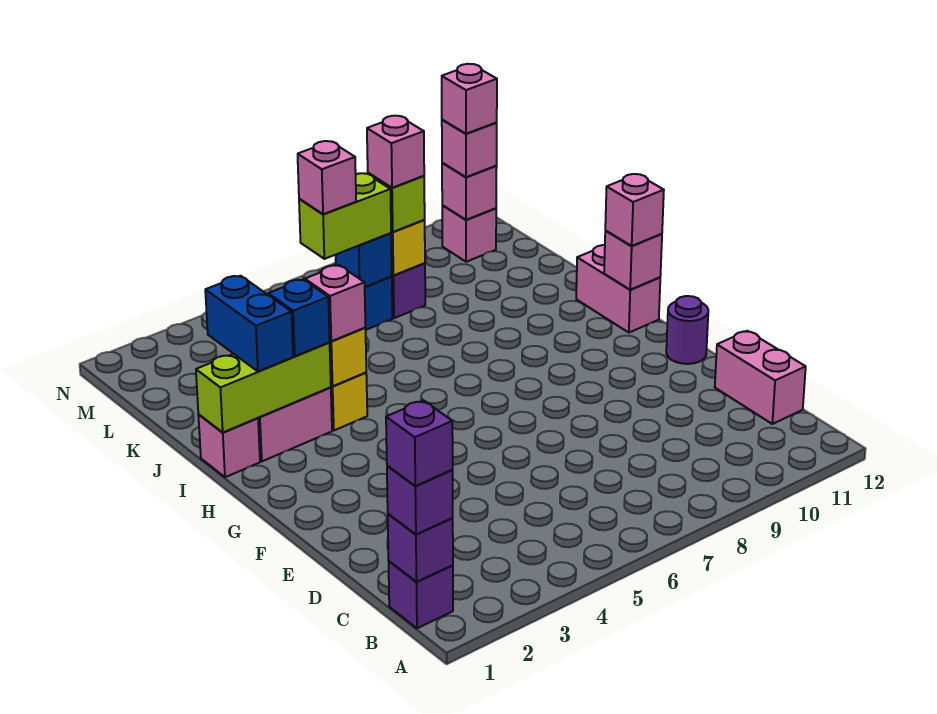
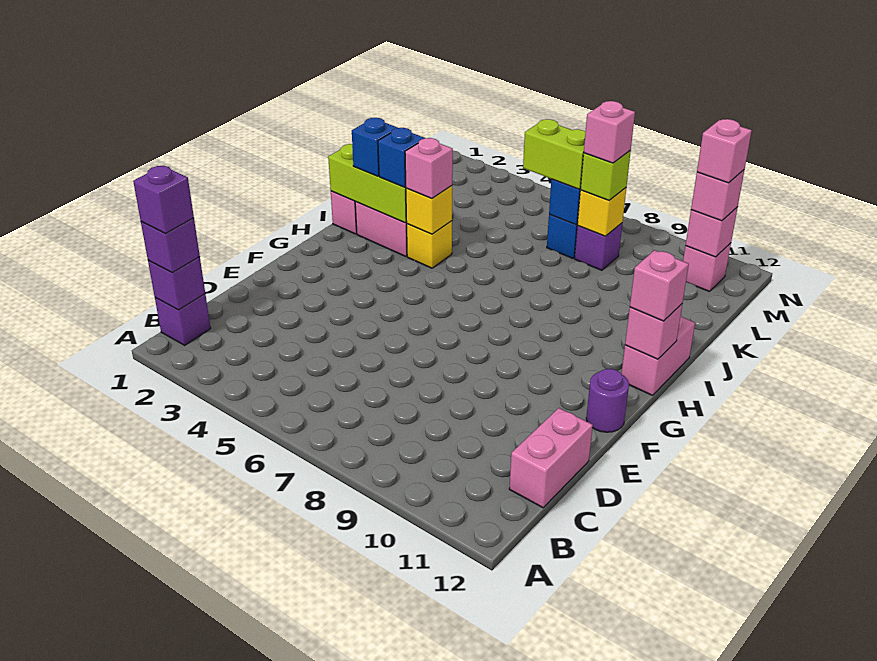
blue brick I2:J2 level 3 -> blue brick I2 level 3
pink brick L6 level 4 -> none

